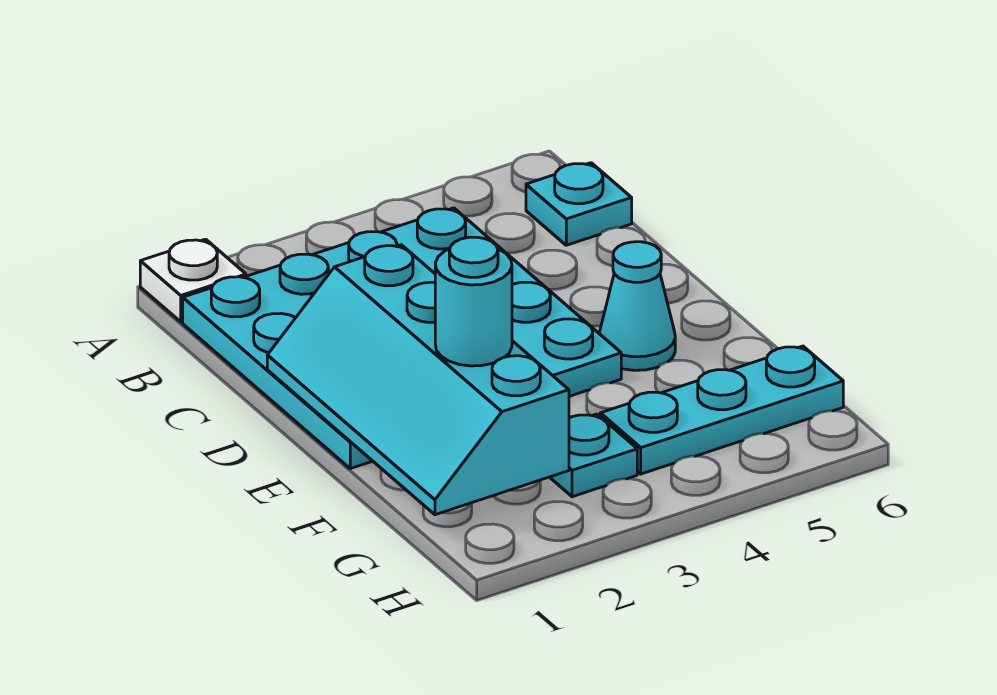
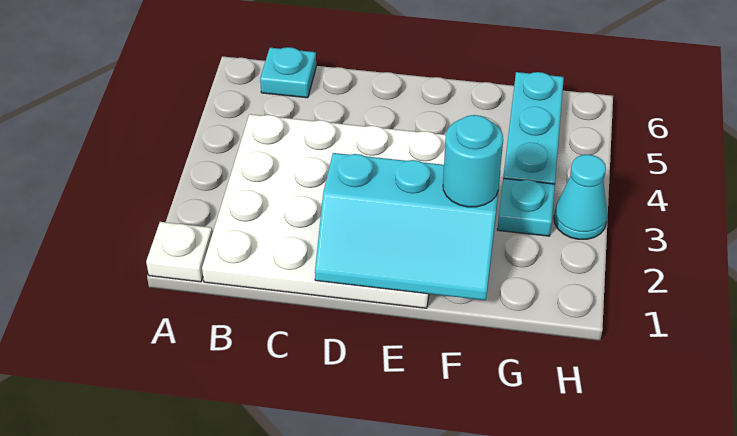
cyan plate B1:E4 level 1 -> white plate B1:E4 level 1
cyan slope D1:G2 level 2 top 2 -> cyan slope D1:F2 level 2 top 2
cyan cone E5 level 1 -> cyan cone H3 level 1

